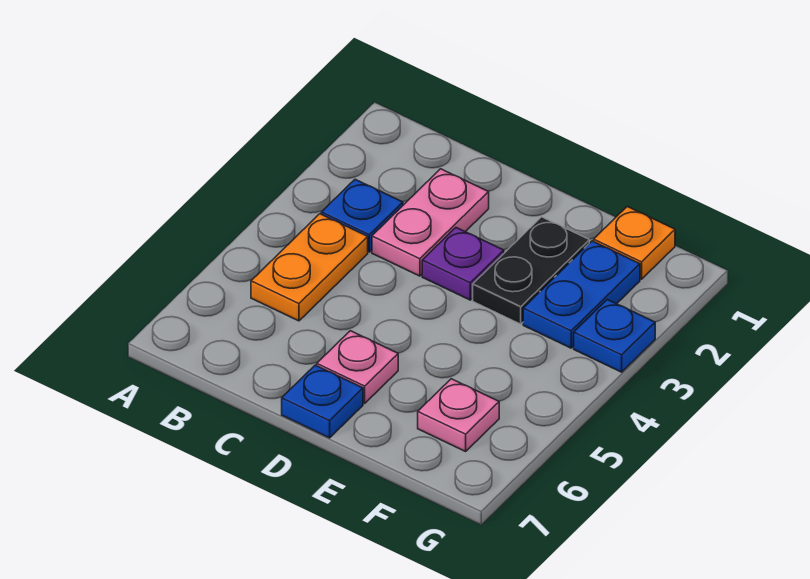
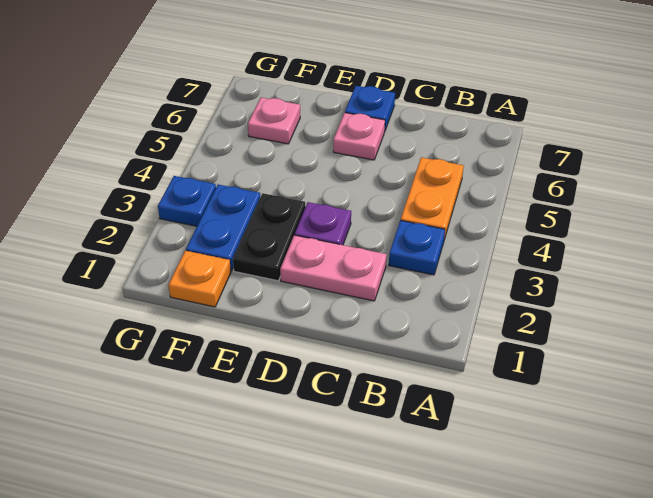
pink plate C2:C3 level 1 -> pink plate C2:D2 level 1

